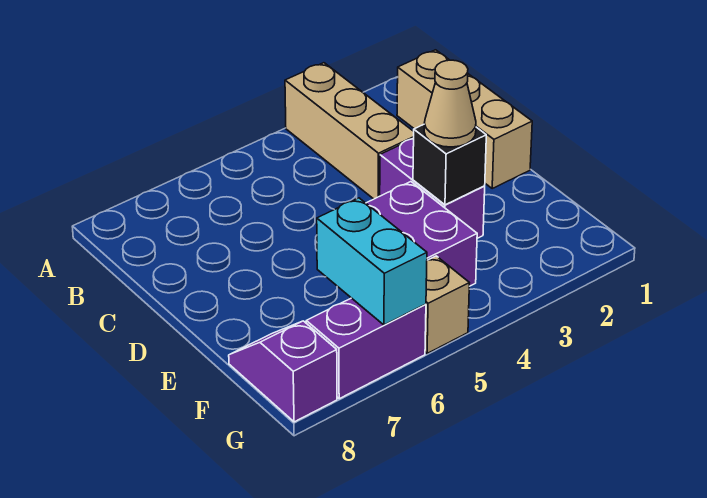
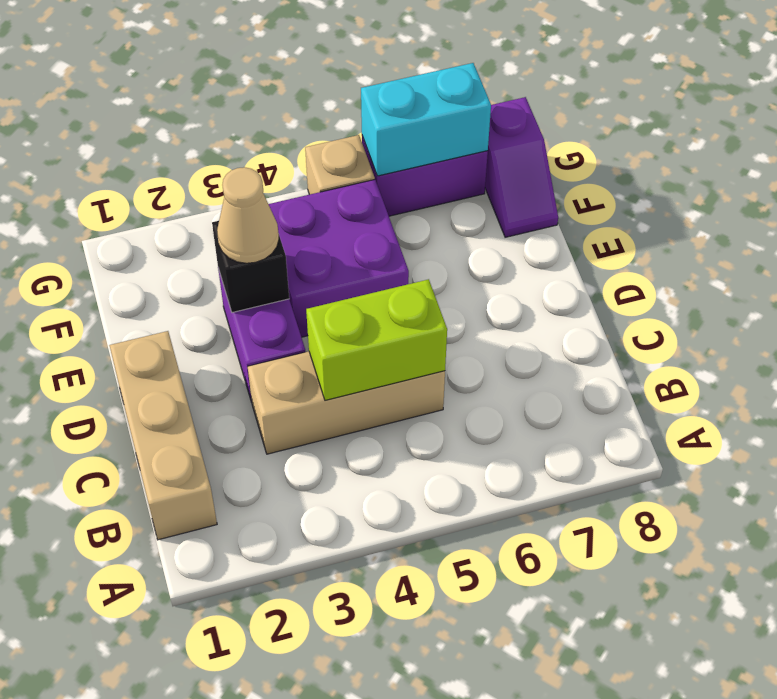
tan brick A3:C3 level 1 -> tan brick C3:C5 level 1
none -> lime brick C4:C5 level 2
cyan brick F6:G6 level 2 -> cyan brick G6:G7 level 2

